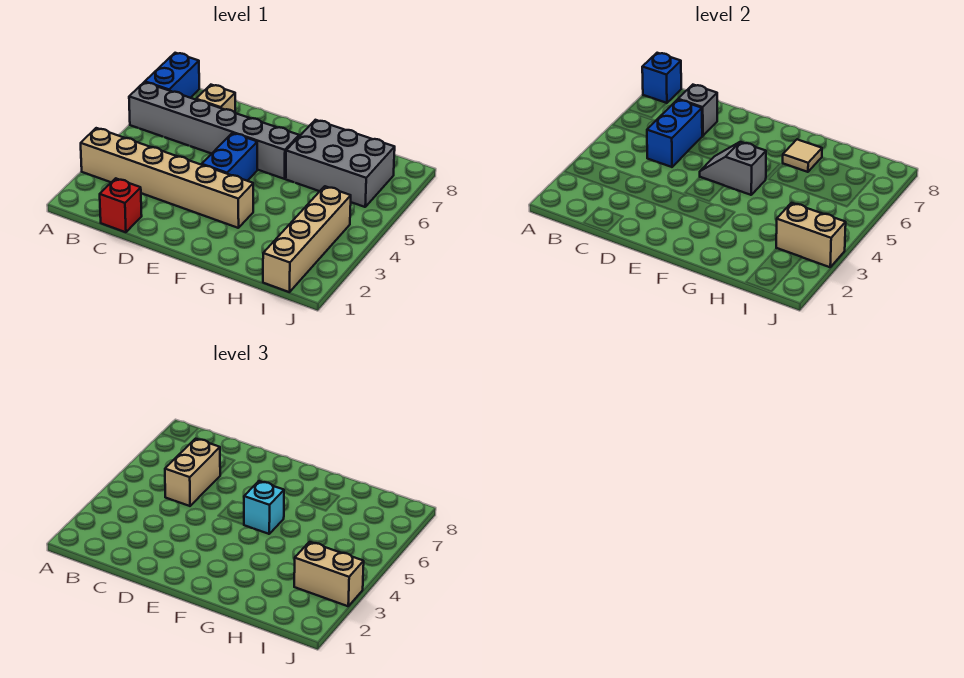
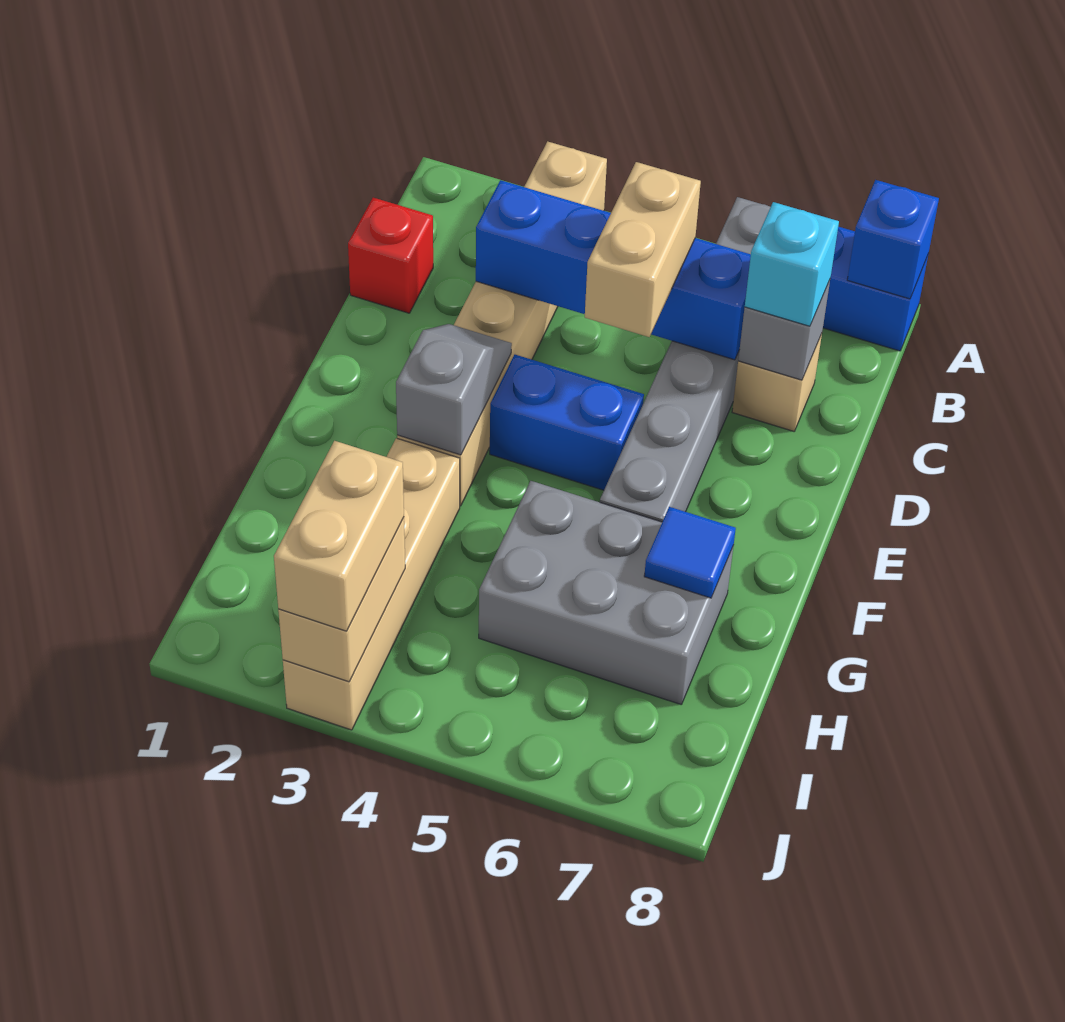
blue brick C5:C6 level 2 -> blue brick C3:C6 level 2
tan brick C5:C6 level 3 -> tan brick C5:D5 level 3
grey slope E5:F5 level 2 top F -> grey slope E3:F3 level 2 top F
cyan brick F5 level 3 -> cyan brick C7 level 3
grey brick G6:I7 level 1 -> grey brick G5:H7 level 1
tan tile G7 level 2 -> blue tile G7 level 2
tan brick I1:I4 level 1 -> tan brick G3:J3 level 1

